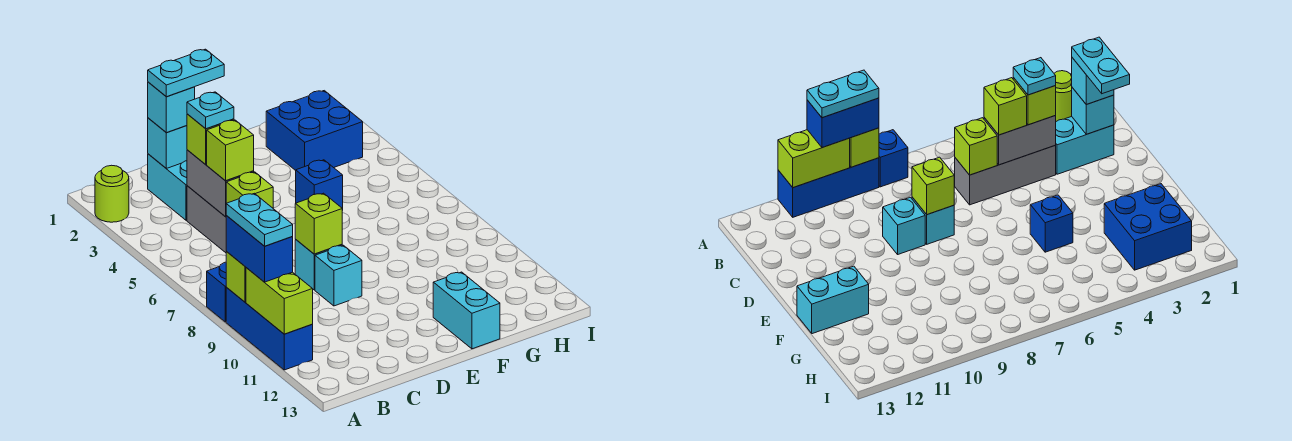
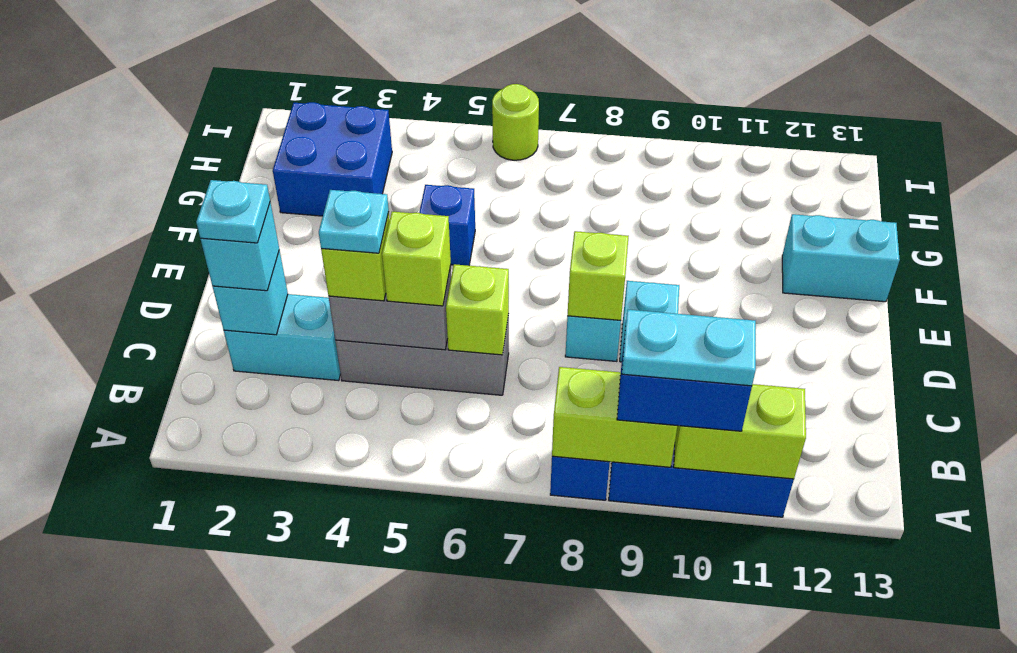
lime round brick A2 level 1 -> lime round brick I6 level 1
lime brick A9 level 2 -> lime brick A8:A9 level 2
cyan plate C2:D2 level 4 -> cyan plate C2 level 4

